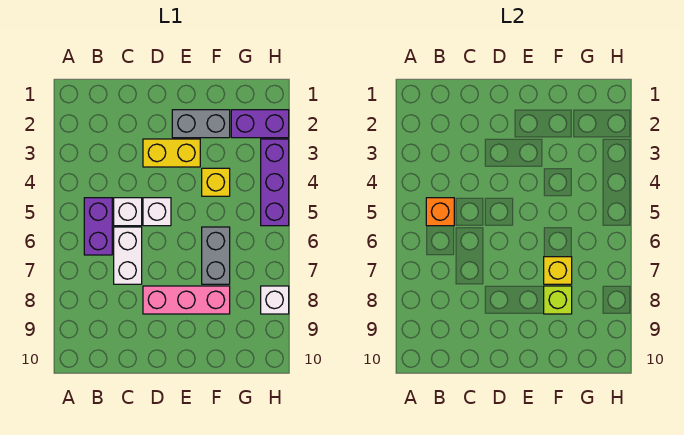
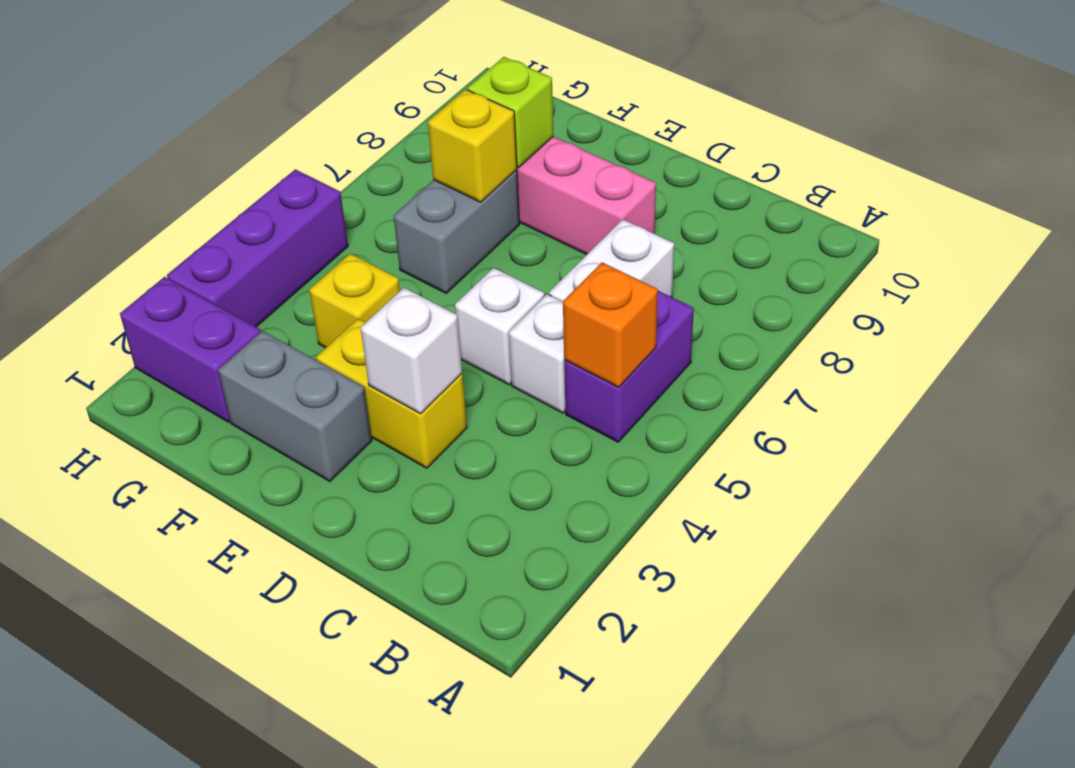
white brick H8 level 1 -> white brick D3 level 2

